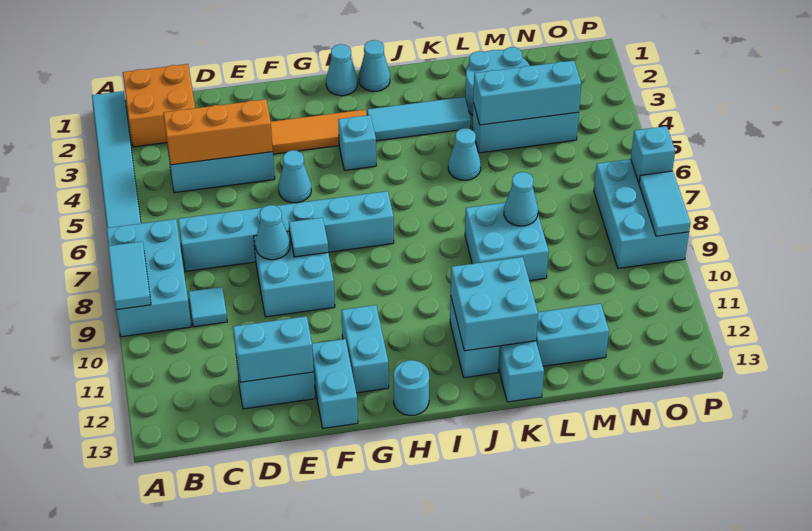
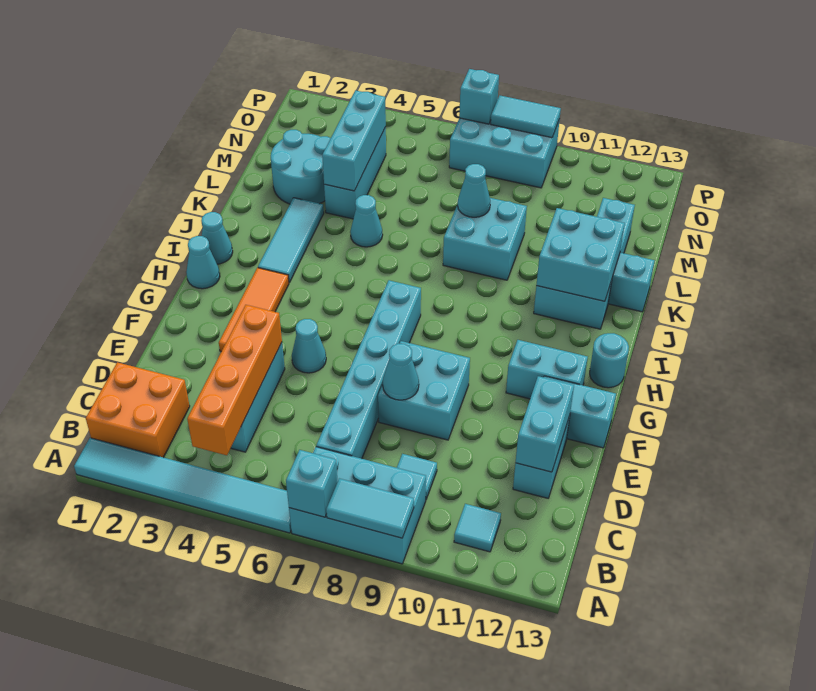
orange brick C4:E4 level 2 -> orange brick B4:E4 level 2
cyan tile F8 level 2 -> cyan tile B11 level 1
cyan brick H4 level 1 -> cyan brick A7 level 2

